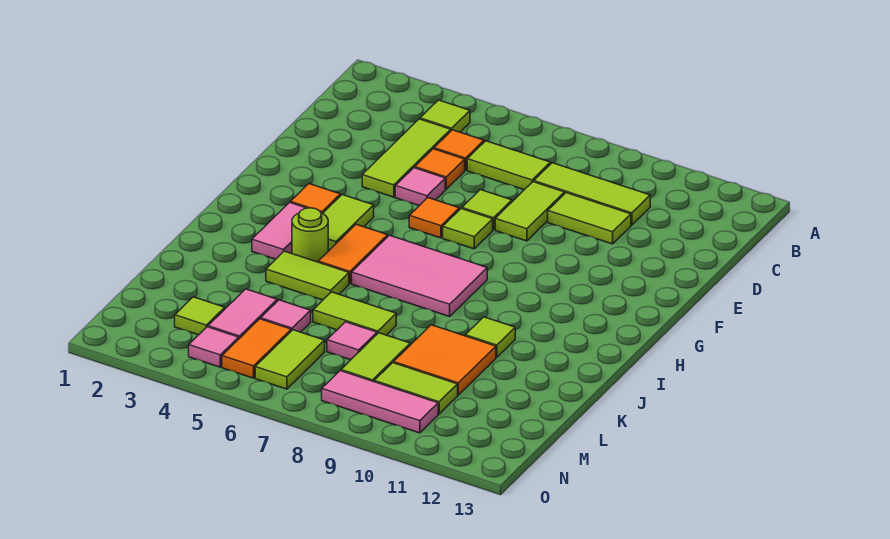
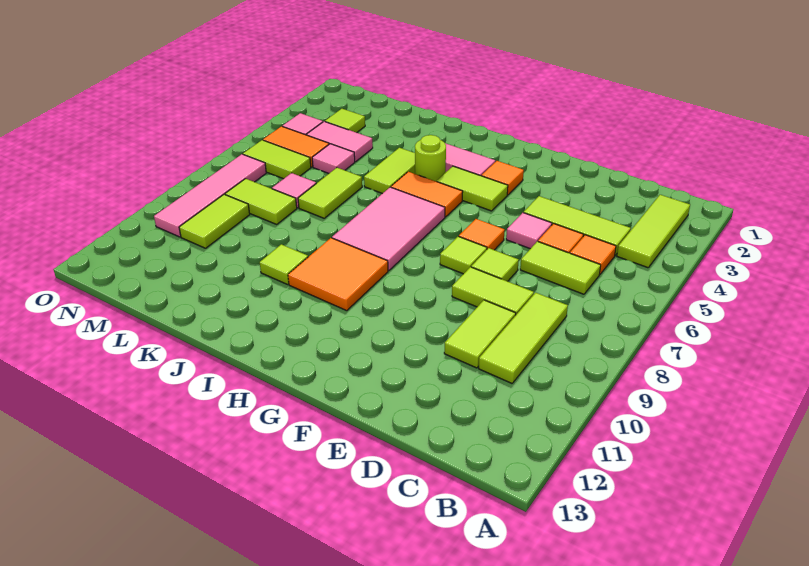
lime tile B4 level 1 -> lime tile B2:B4 level 1
lime tile C6:C7 level 1 -> lime tile C6:D6 level 1
orange tile K9:L10 level 1 -> orange tile H9:I10 level 1
pink tile N8:N10 level 1 -> pink tile N7:N10 level 1

